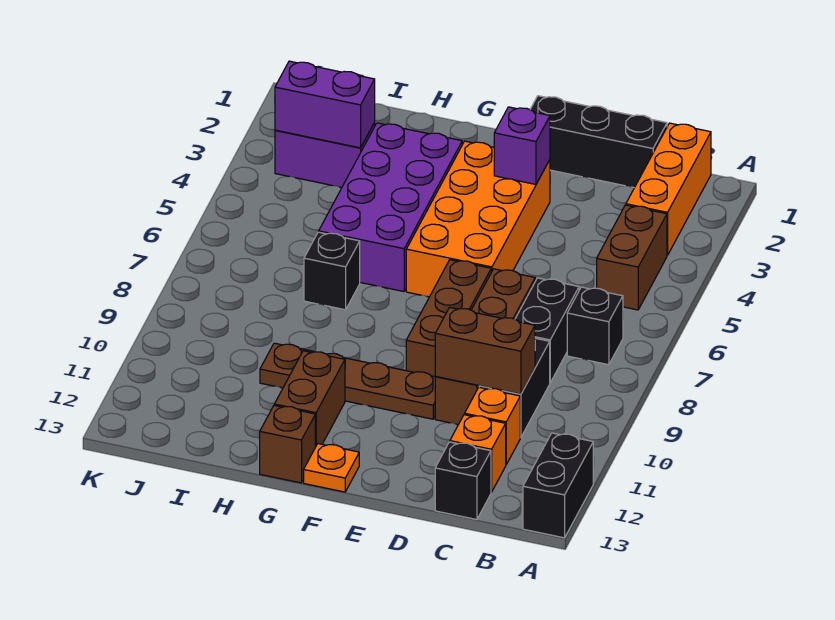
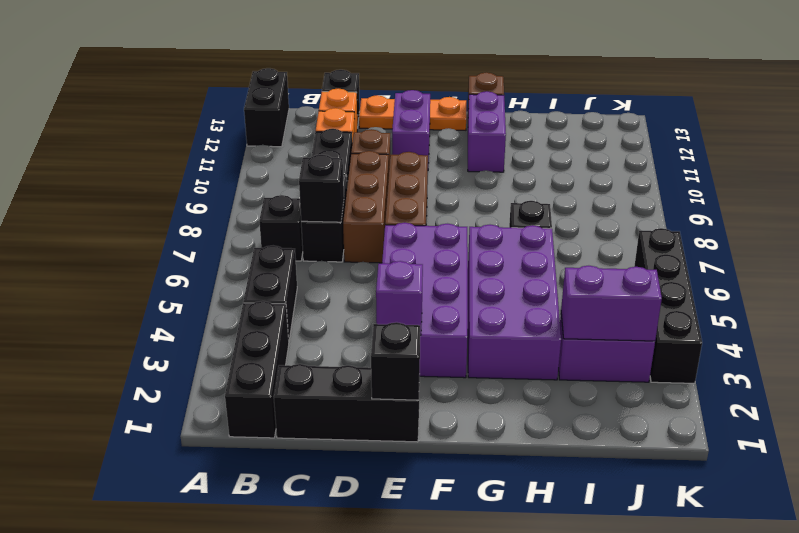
orange brick B1:B3 level 1 -> black brick B1:B3 level 1
brown brick B4:B5 level 1 -> black brick B4:B5 level 1
none -> black brick C7 level 2
brown brick C10:D10 level 2 -> none
none -> black brick E1 level 2
orange brick E3:F6 level 1 -> purple brick E3:F6 level 1
brown plate E10:H10 level 1 -> none
none -> purple brick E11:E12 level 1
orange plate F13 level 1 -> orange plate D13:F13 level 1
brown brick G11:G12 level 1 -> purple brick G11:G12 level 1
none -> black brick K3:K6 level 1

